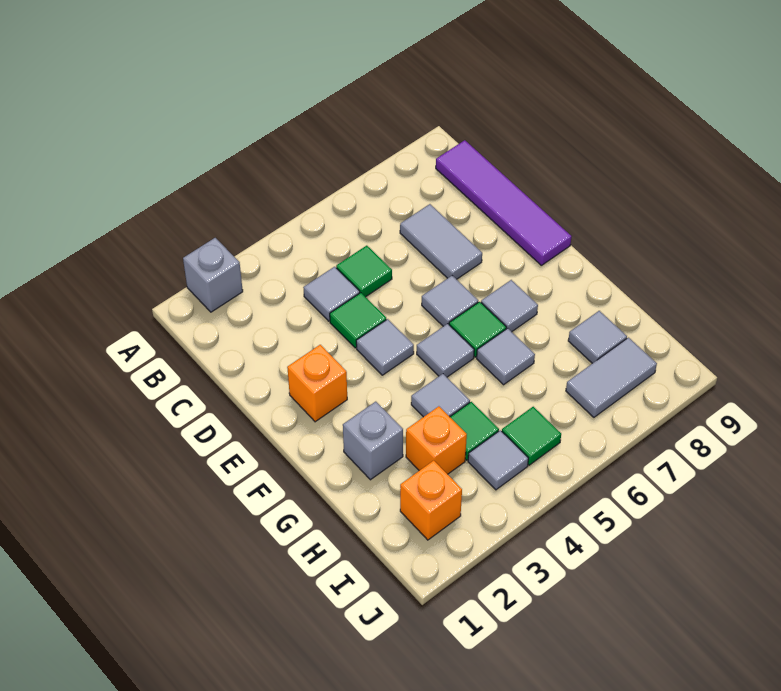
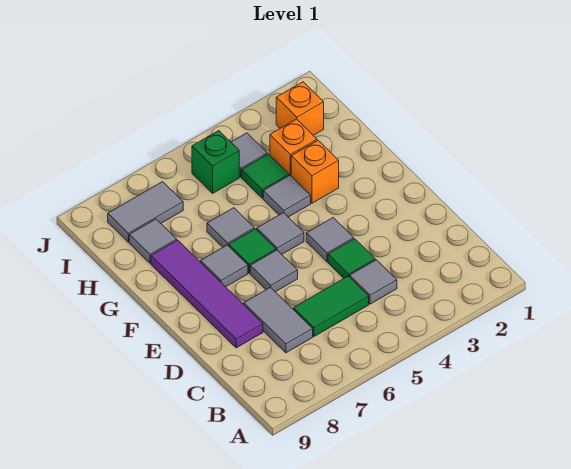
grey brick A2 level 1 -> none
purple tile B9:E9 level 1 -> purple tile D8:G8 level 1
green tile C5 level 1 -> green tile C5:C6 level 1
orange brick E2 level 1 -> orange brick G3 level 1
grey brick G2 level 1 -> none
green tile I5 level 1 -> green brick I5 level 1

